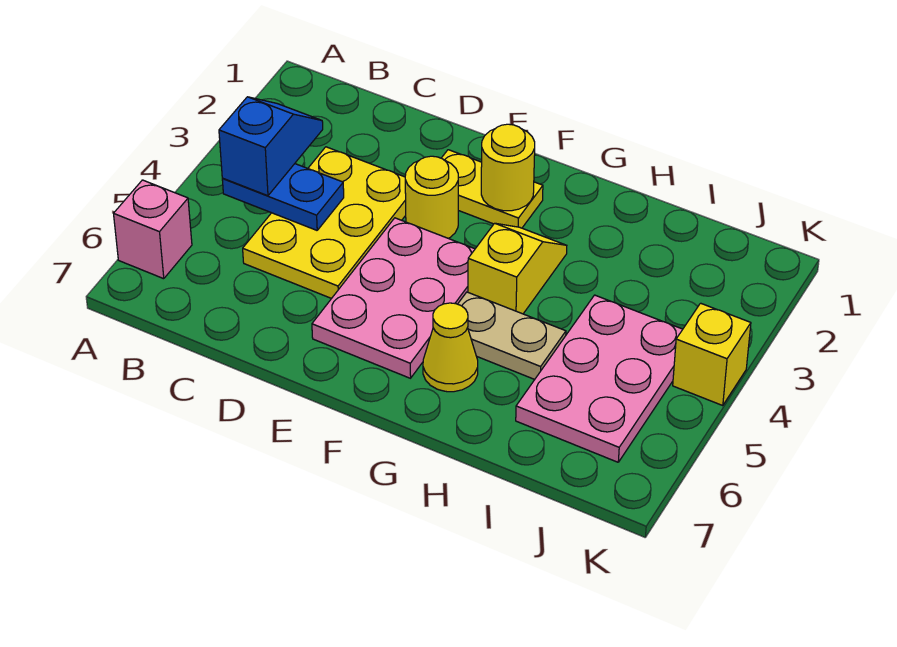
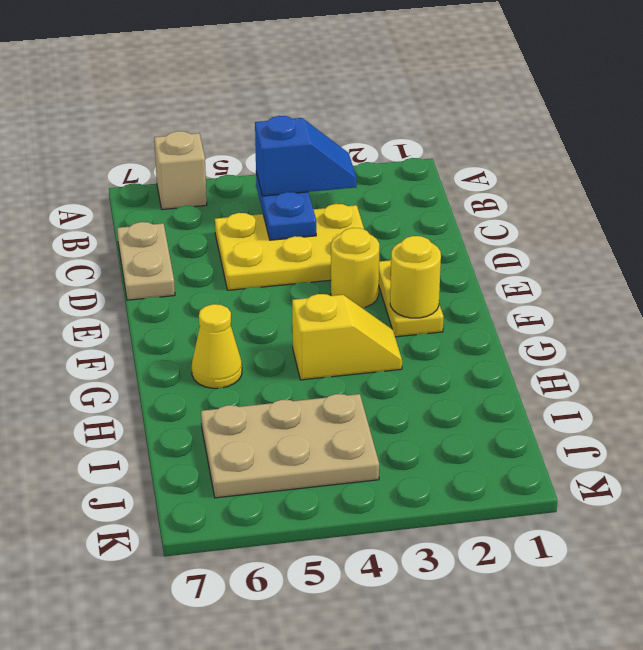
pink brick A6 level 1 -> tan brick A6 level 1
pink plate E4:F6 level 1 -> none
tan plate G5:H5 level 1 -> tan plate C7:D7 level 1
pink plate I4:J6 level 1 -> tan plate I4:J6 level 1
yellow brick K4 level 1 -> none

